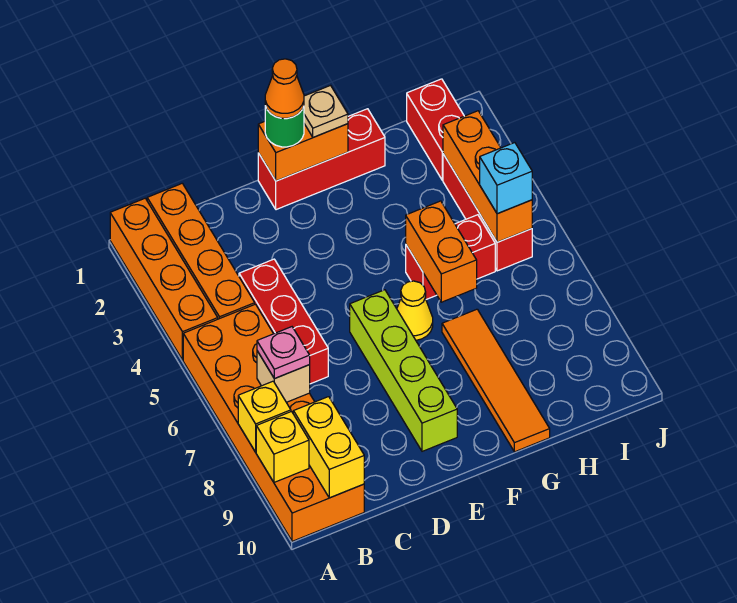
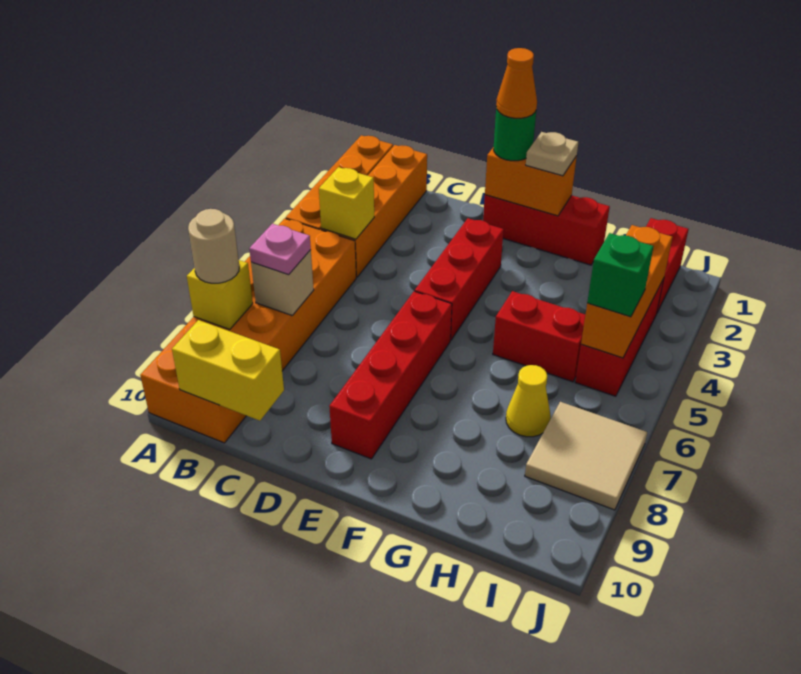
none -> tan round brick A8 level 3
yellow brick A9 level 2 -> yellow brick B4 level 2
yellow brick B9:B10 level 2 -> yellow brick B10:C10 level 2
red brick C4:C6 level 1 -> red brick E3:E5 level 1
lime brick E6:E9 level 1 -> red brick E6:E9 level 1
yellow cone F6 level 1 -> yellow cone H7 level 1
orange brick G5:G6 level 2 -> none
orange tile G7:G10 level 1 -> none
cyan brick I5 level 3 -> green brick I5 level 3
none -> tan tile I7:J8 level 1

